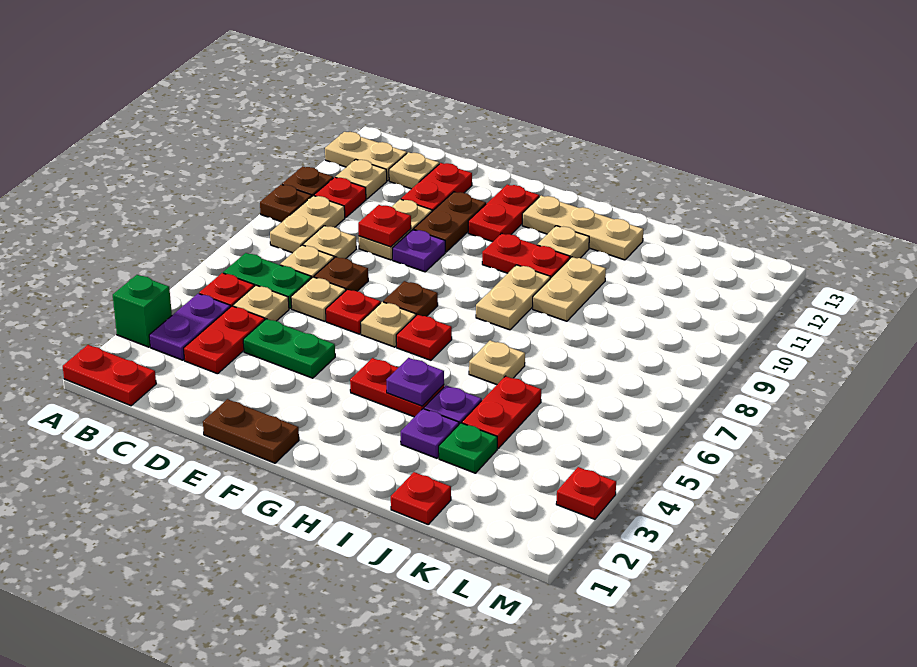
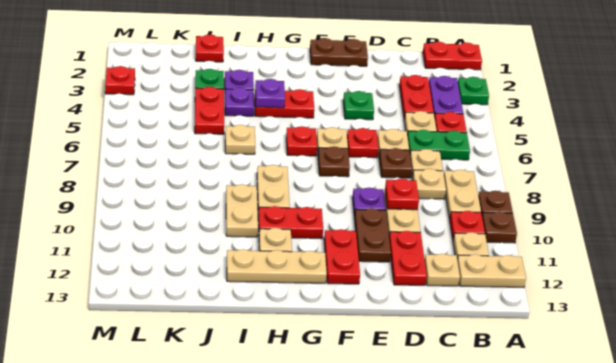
green brick A3 level 1 -> green plate A3 level 1
green plate D4:E4 level 1 -> green plate E4 level 1

